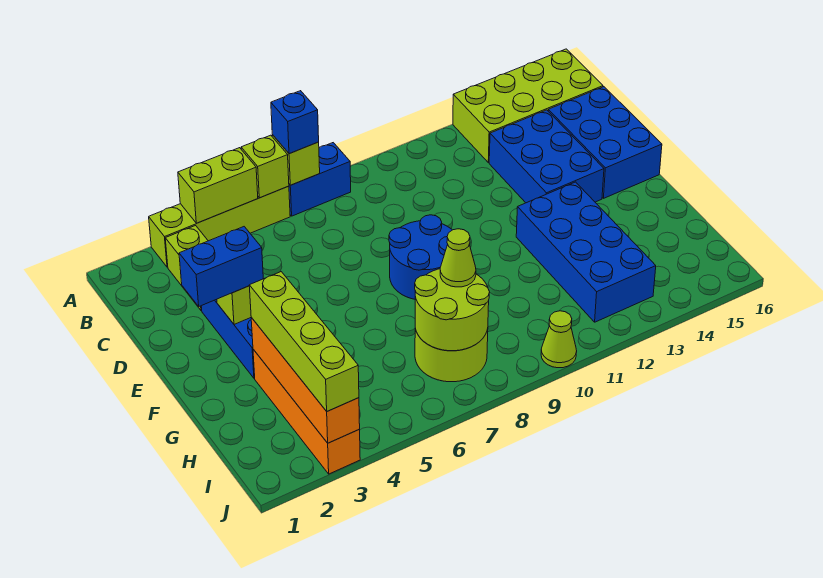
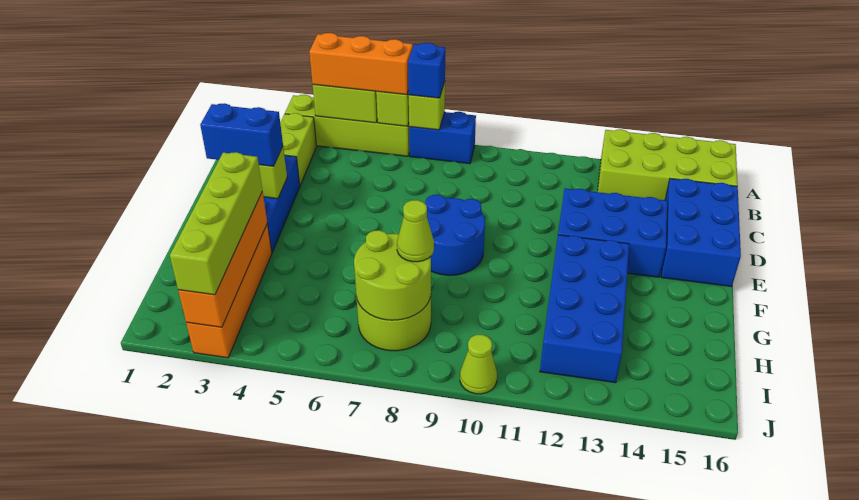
none -> orange brick A4:A6 level 3
blue brick C13:E14 level 1 -> blue brick D12:E14 level 1

